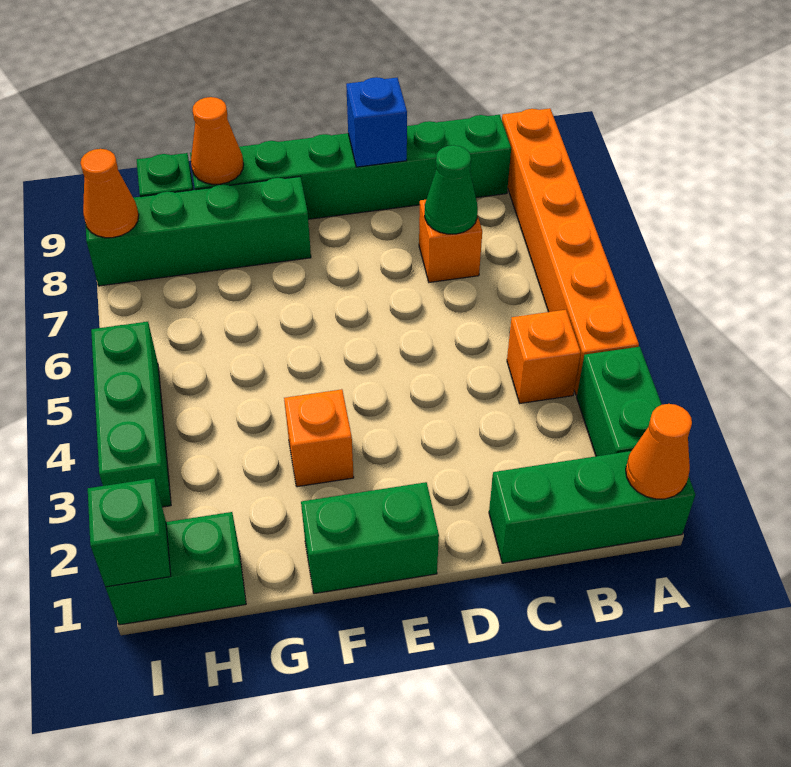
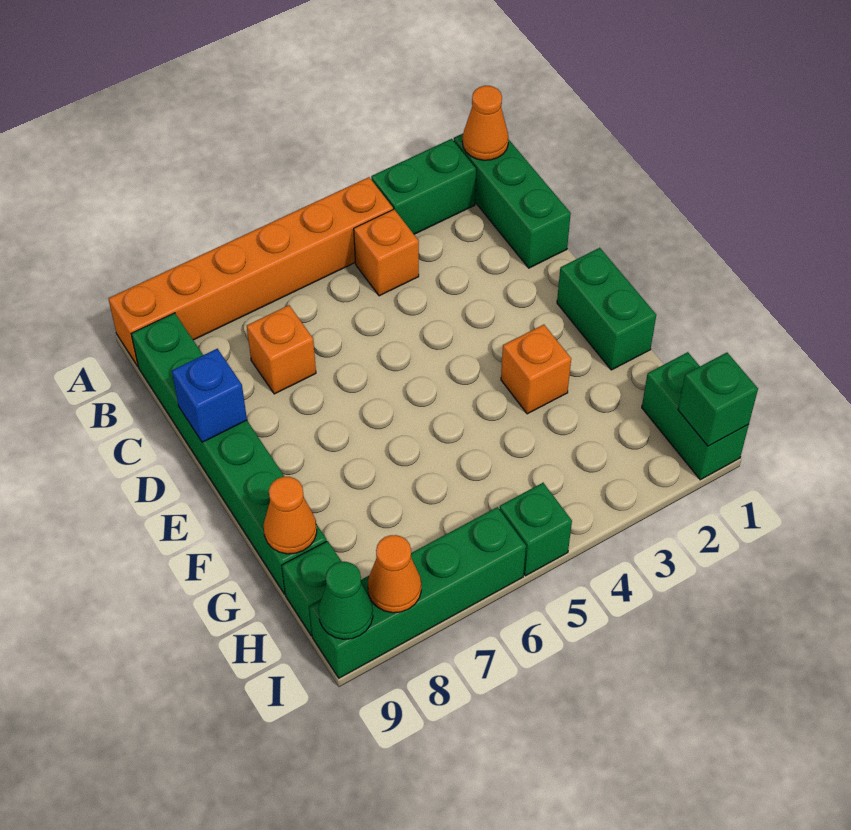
green cone C7 level 2 -> green cone I9 level 2
green brick F8:I8 level 1 -> green brick I6:I9 level 1
green brick I3:I5 level 1 -> green brick I5 level 1

